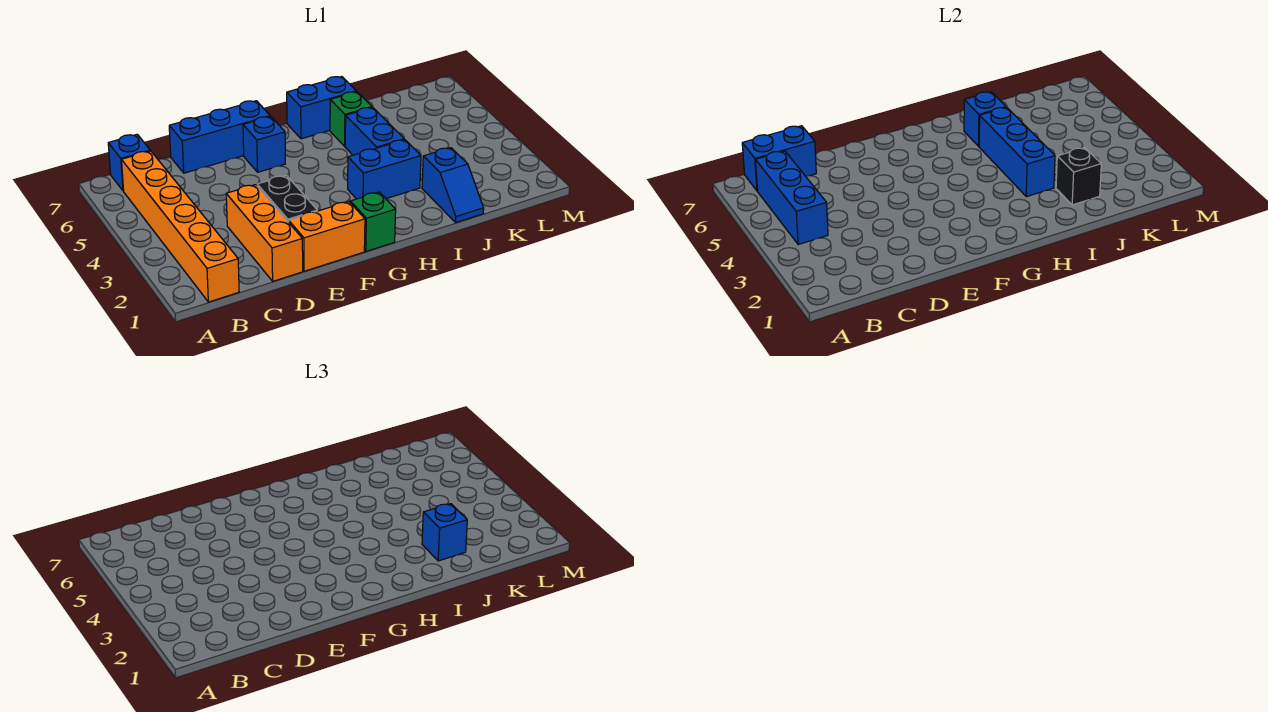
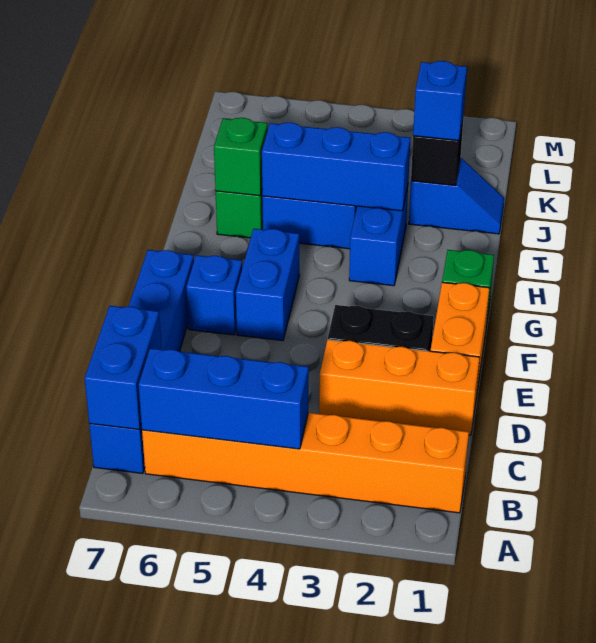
blue brick H7:I7 level 1 -> blue brick F5:G5 level 1
blue brick I6 level 2 -> green brick I6 level 2

